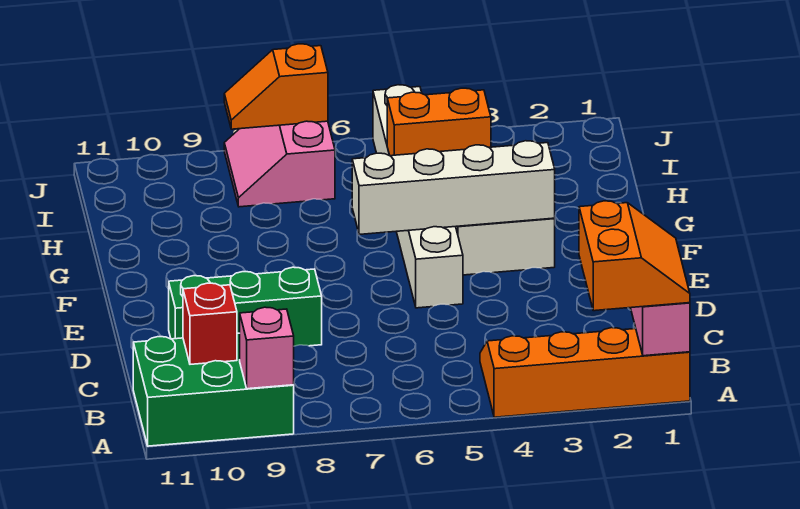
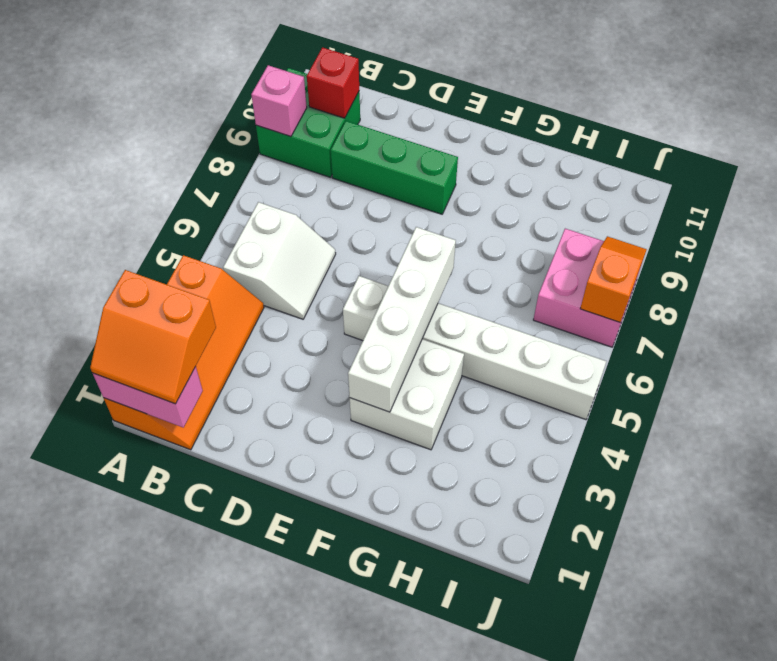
green brick A9:B11 level 1 -> green brick A9:B10 level 1
none -> white slope B5:C6 level 1 top B
green brick D8:D10 level 1 -> green brick C9:E9 level 1
orange brick H4:H5 level 2 -> none
pink slope I7:J8 level 1 top 7 -> pink brick I7:J8 level 1

